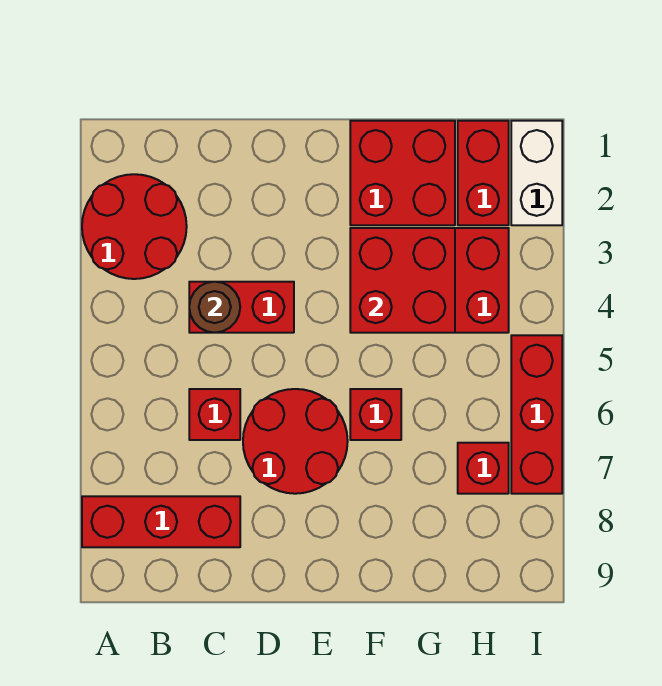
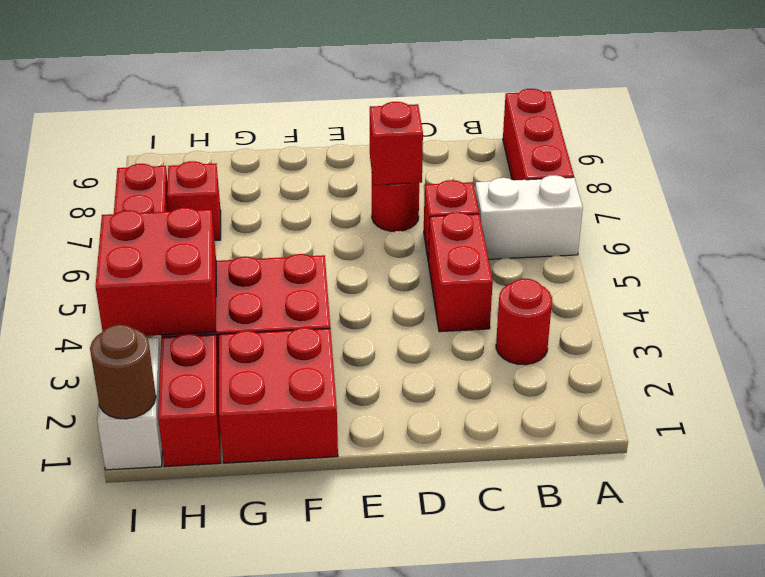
red round brick A2:B3 level 1 -> red round brick B3 level 1
none -> white brick A6:B6 level 1
red brick A8:C8 level 1 -> red brick A7:A9 level 1
red brick C4:D4 level 1 -> red brick C4:C5 level 1
brown round brick C4 level 2 -> brown round brick I1 level 2
red round brick D6:E7 level 1 -> red round brick D7 level 1
red brick F3:G4 level 2 -> red brick H3:I4 level 2
red brick F6 level 1 -> red brick D7 level 2

